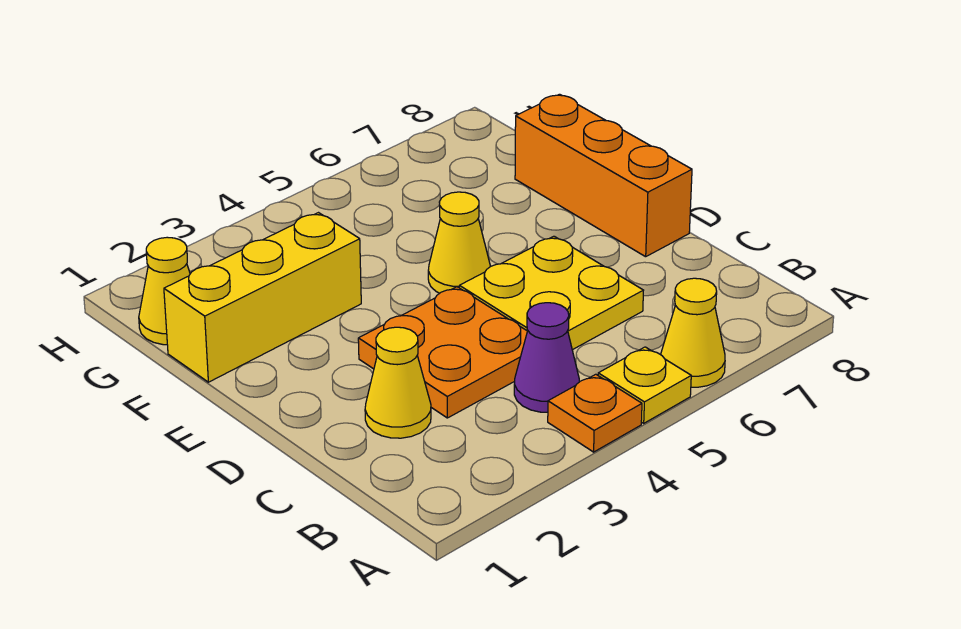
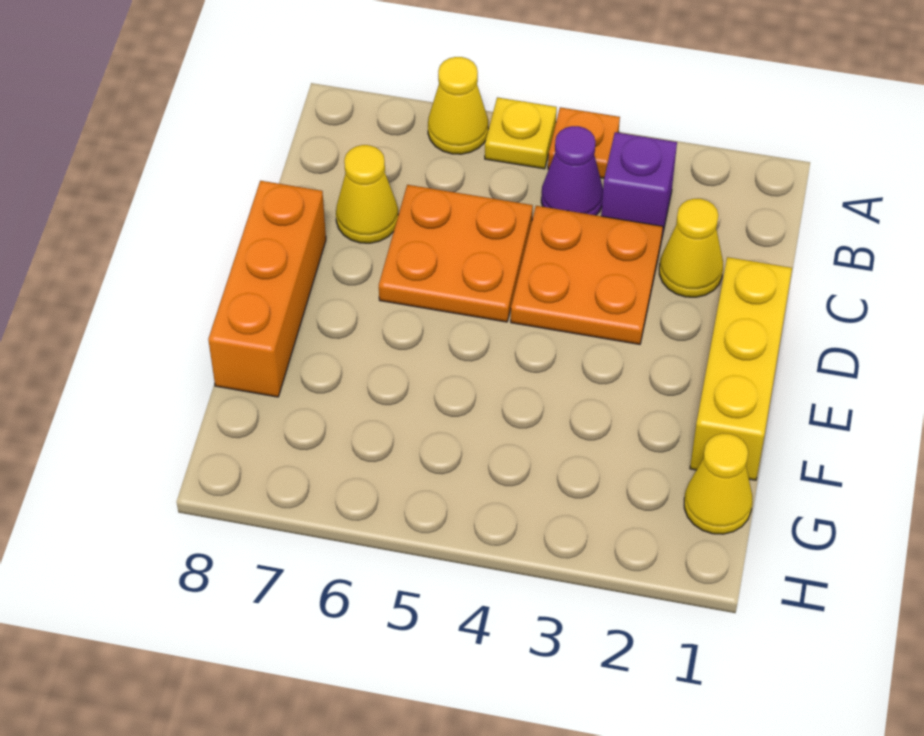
none -> purple brick B3 level 1
yellow plate C5:D6 level 1 -> orange plate C5:D6 level 1
yellow cone E5 level 1 -> yellow cone C7 level 1
yellow brick F1:F3 level 1 -> yellow brick D1:F1 level 1

